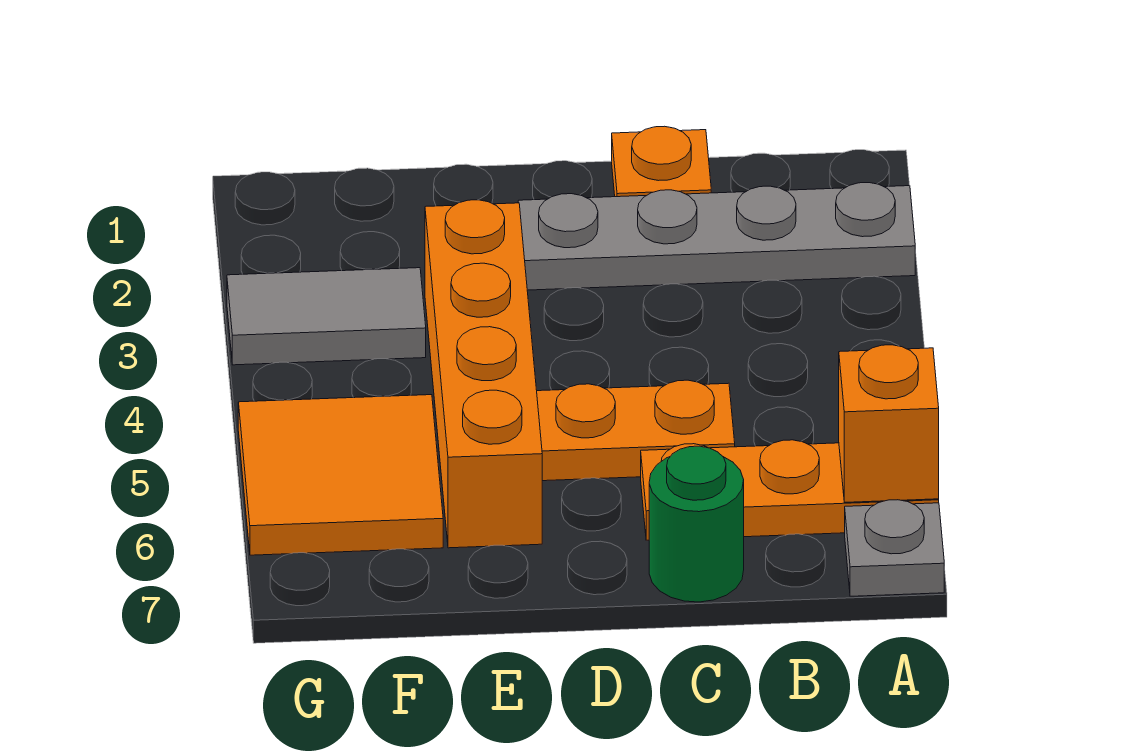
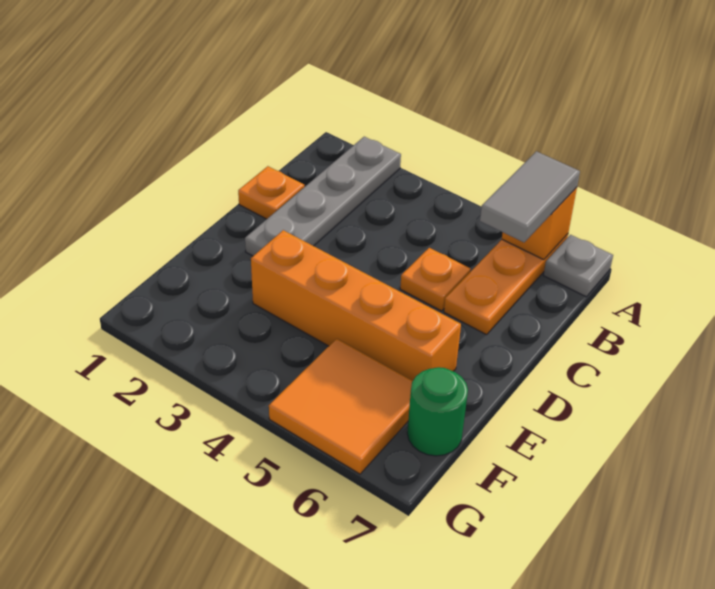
orange plate C5:D5 level 1 -> orange plate C5 level 1
green round brick C7 level 1 -> green round brick F7 level 1
grey tile F3:G3 level 1 -> grey tile A6:B6 level 3

